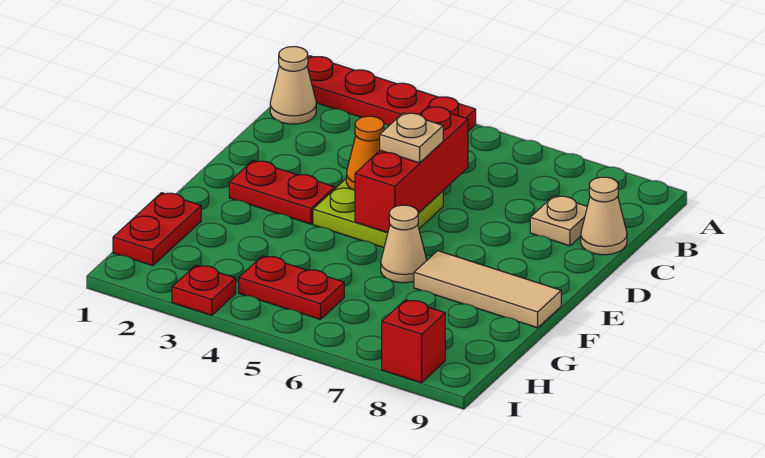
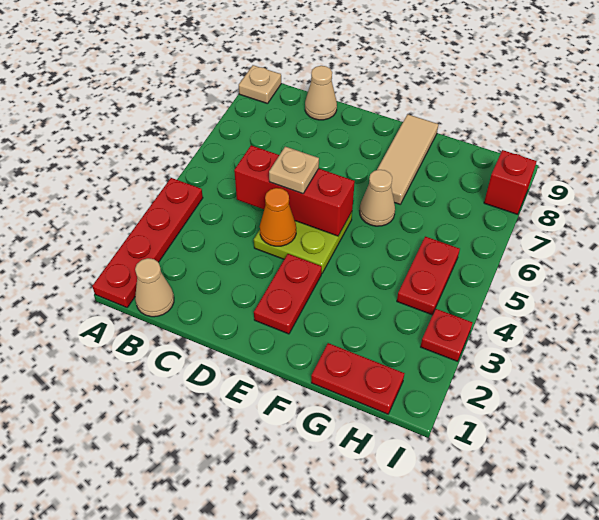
tan plate C8 level 1 -> tan plate A9 level 1

